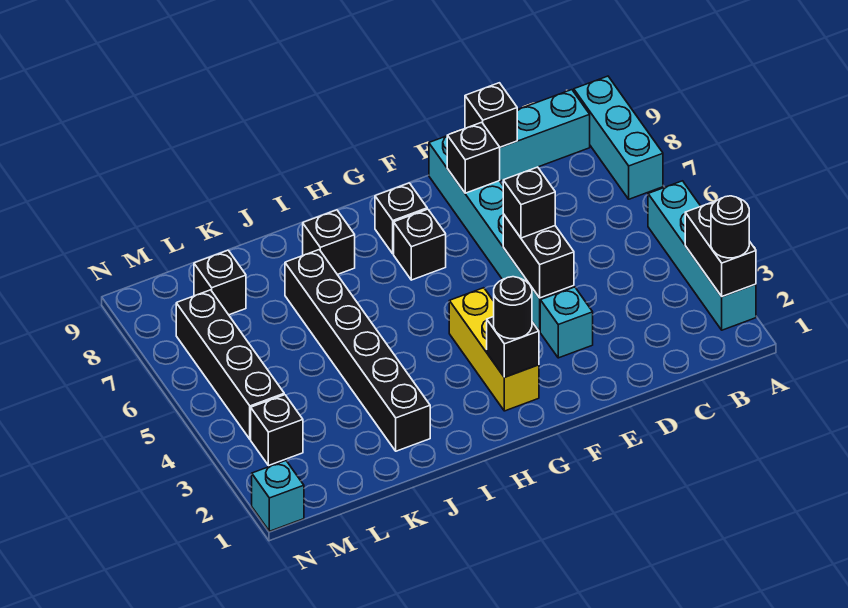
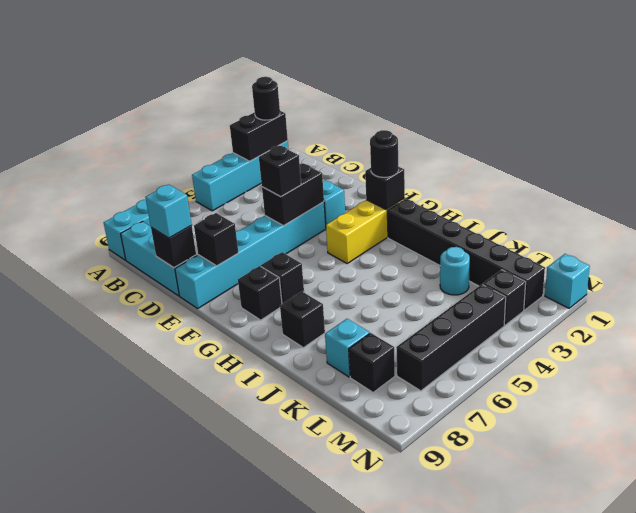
none -> cyan brick D9 level 3
black brick J2:J7 level 1 -> black brick H2:M2 level 1
none -> cyan round brick K3 level 1
none -> cyan brick K8 level 1

